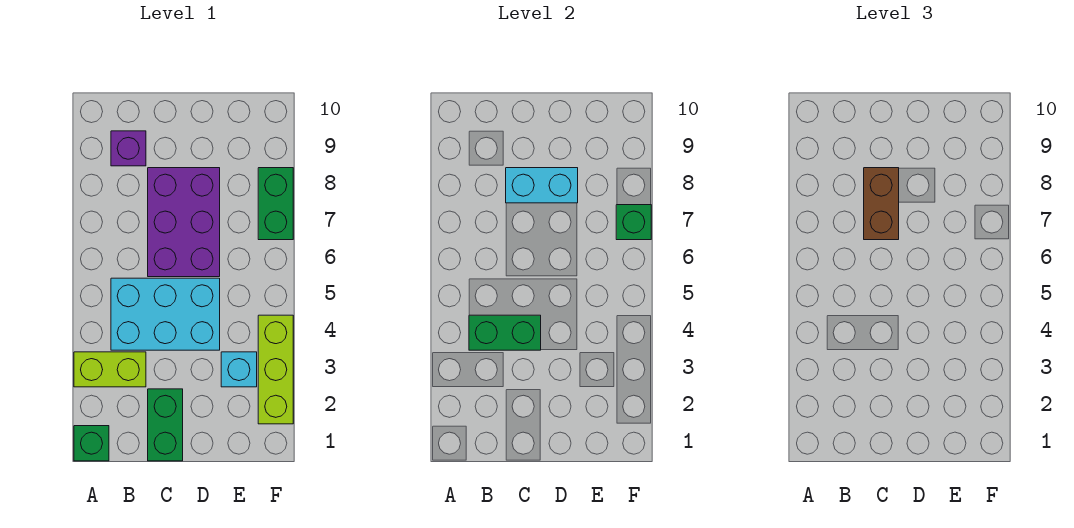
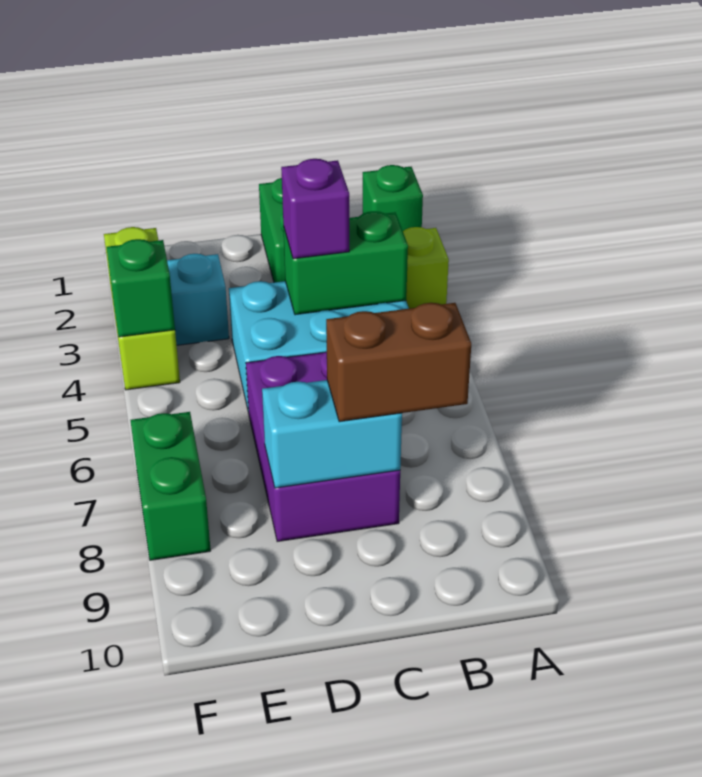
purple brick B9 level 1 -> purple brick C4 level 3
brown brick C7:C8 level 3 -> brown brick B8:C8 level 3
green brick F7 level 2 -> green brick F4 level 2

